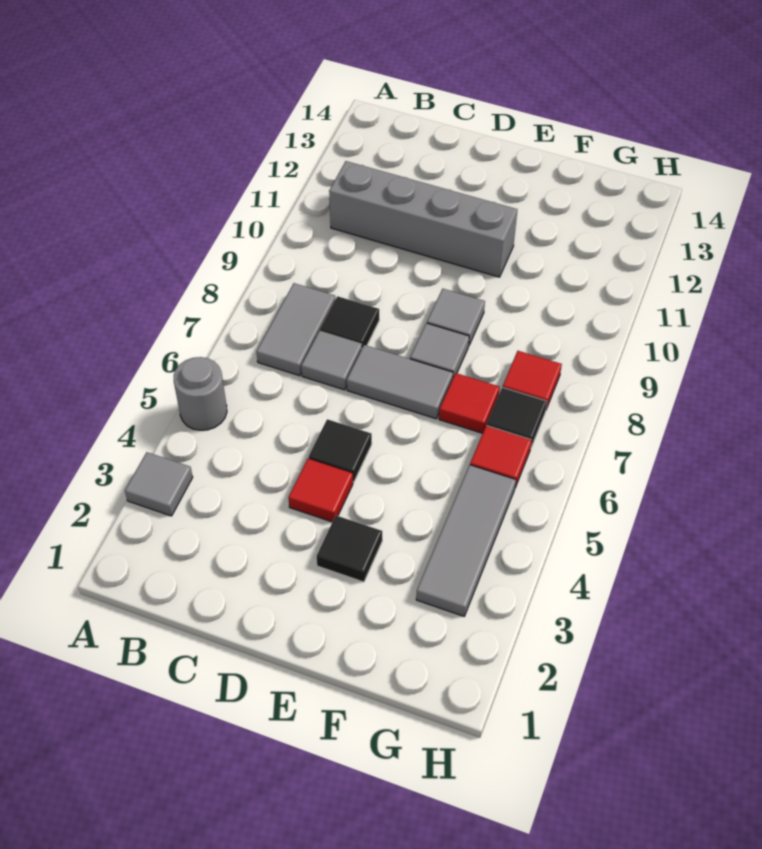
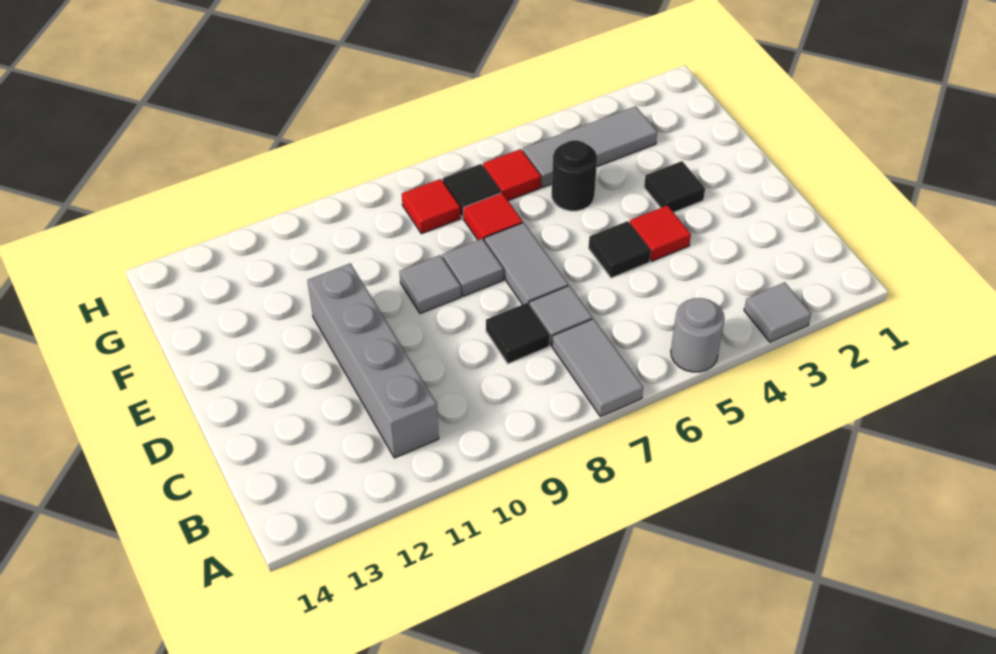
grey tile B7:B8 level 1 -> grey tile A7:B7 level 1
none -> black round brick F5 level 1

